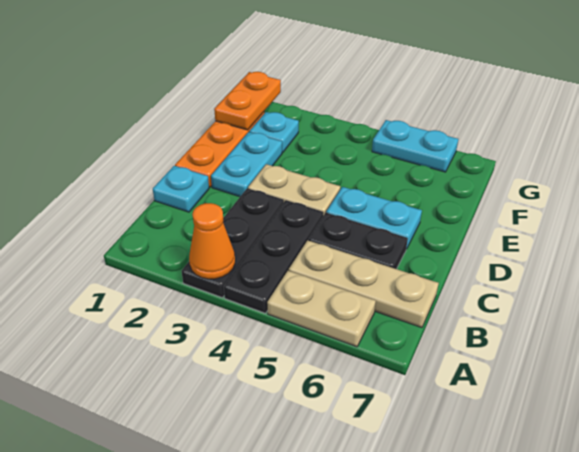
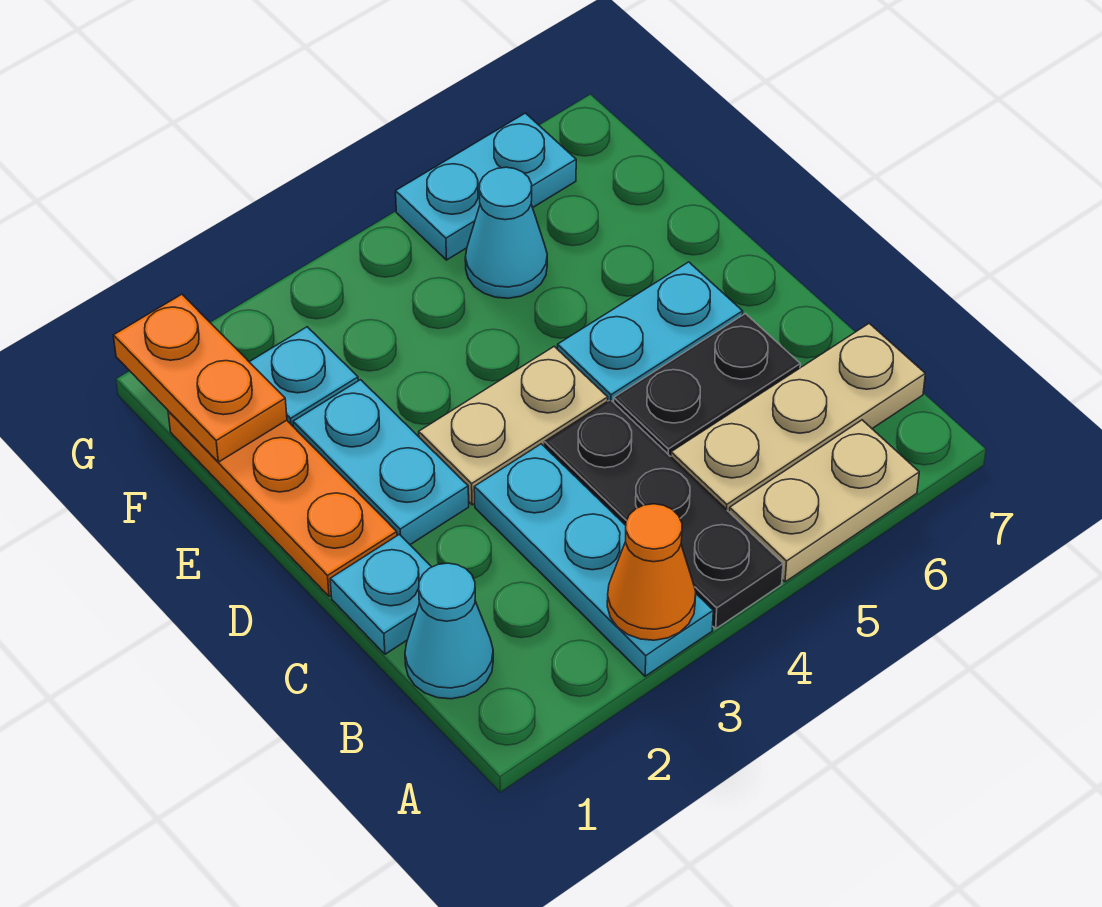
black plate A3:C3 level 1 -> cyan plate A3:C3 level 1
none -> cyan cone B1 level 1
none -> cyan cone F5 level 1

